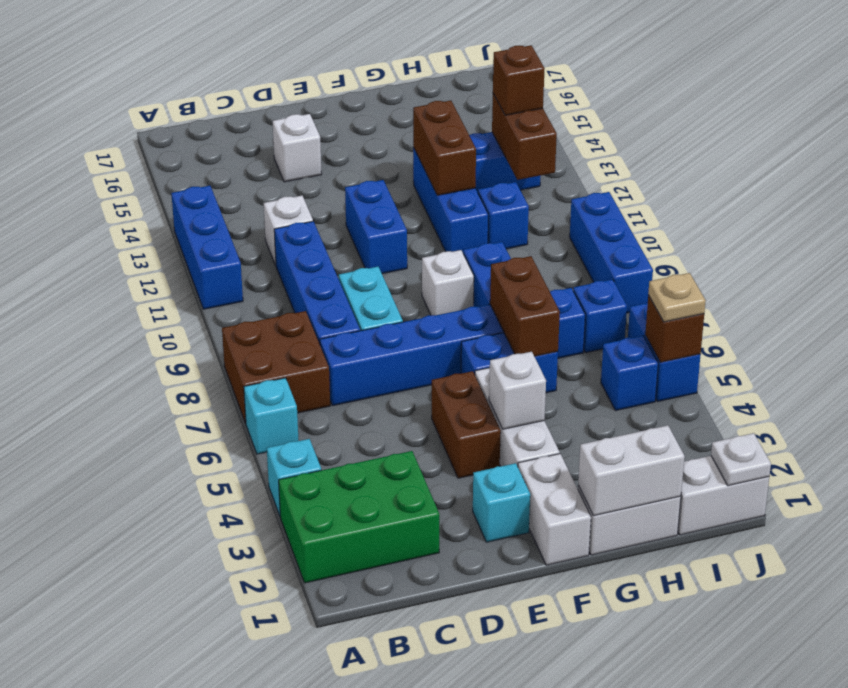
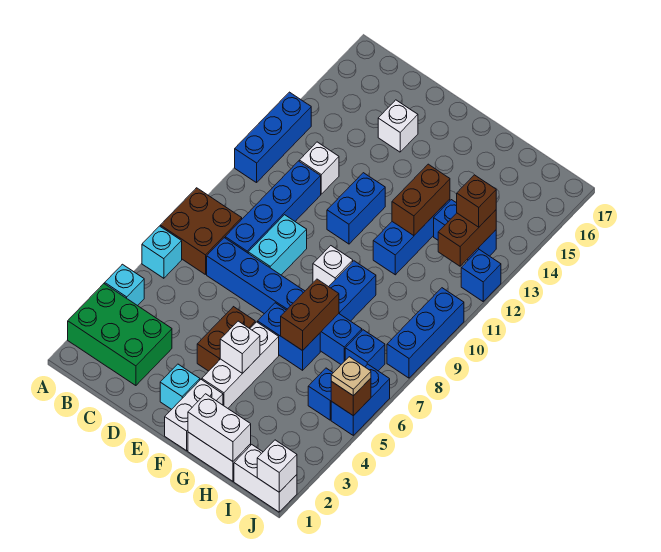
blue brick H11 level 1 -> blue brick J12 level 1
white plate J1 level 2 -> white brick J1 level 2

